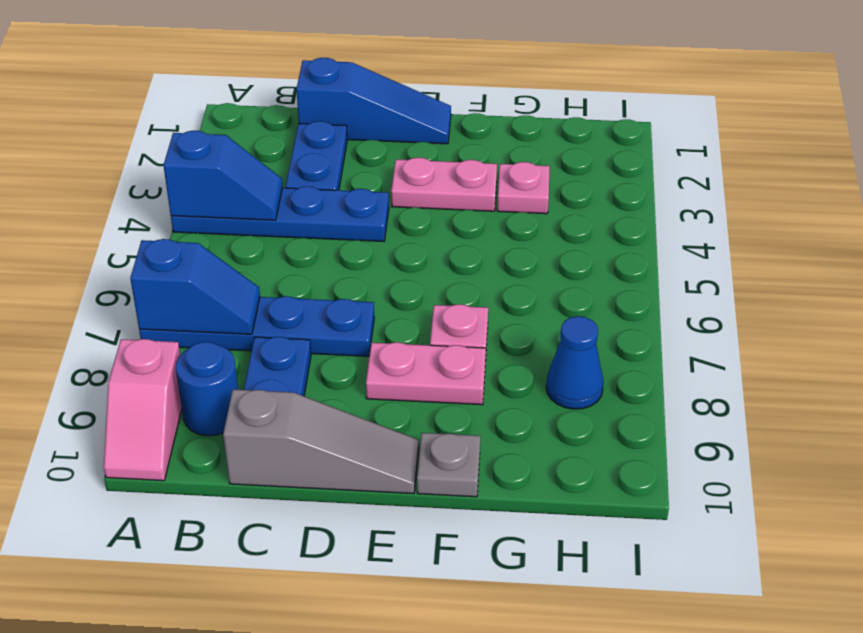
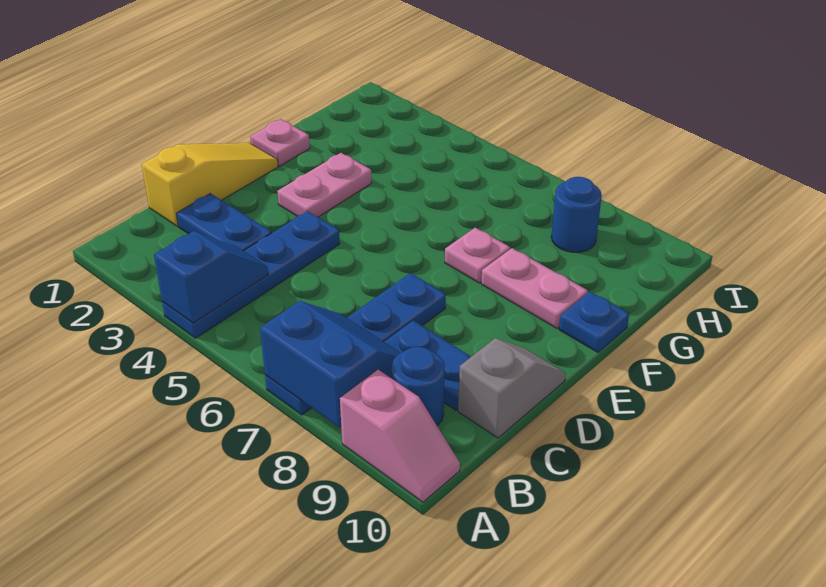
blue slope A7:B7 level 2 top A -> blue slope A7:B8 level 2 top A
blue slope C1:E1 level 1 top C -> yellow slope C1:E1 level 1 top C
grey slope C10:E10 level 1 top C -> grey slope C10:D10 level 1 top C
pink plate E8:F8 level 1 -> pink plate F8:F9 level 1
grey plate F10 level 1 -> blue plate F10 level 1
pink plate G3 level 1 -> pink plate F1 level 1
blue cone H8 level 1 -> blue round brick H8 level 1

